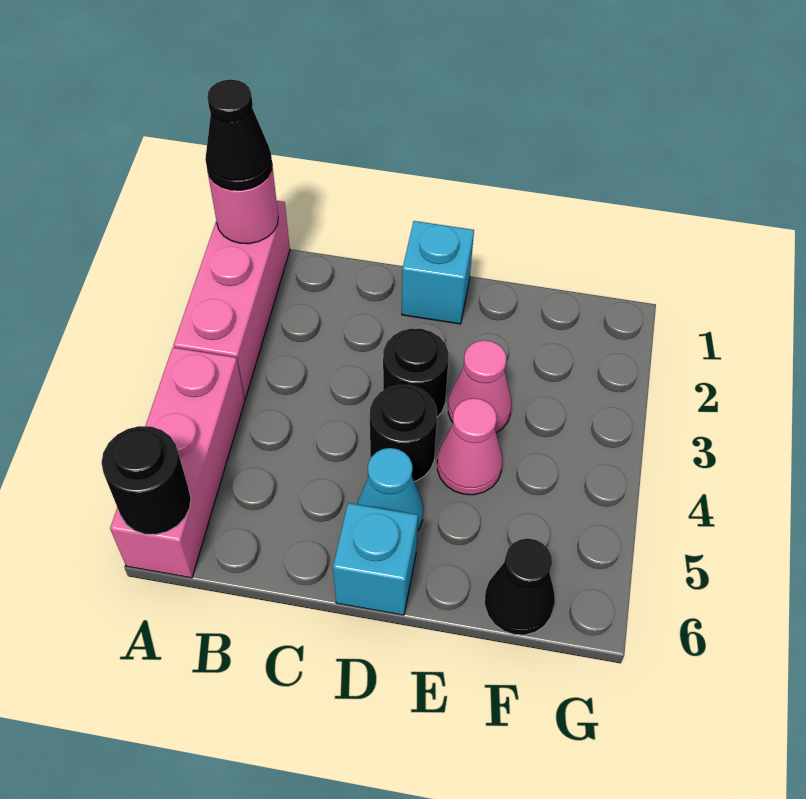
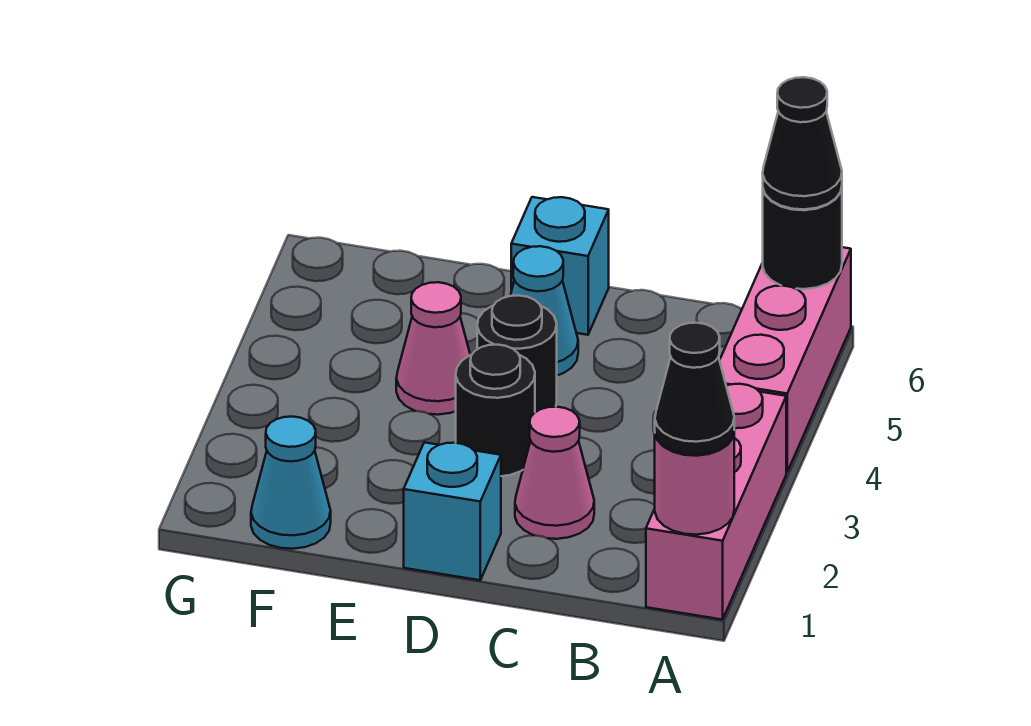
pink cone E3 level 1 -> pink cone C2 level 1
none -> cyan cone F1 level 1
black cone F6 level 1 -> black cone A6 level 3

